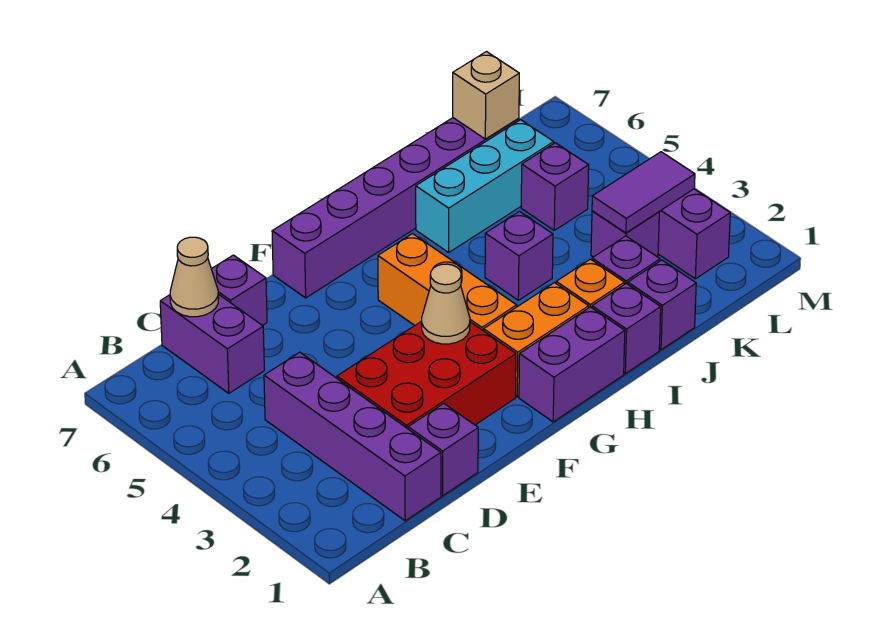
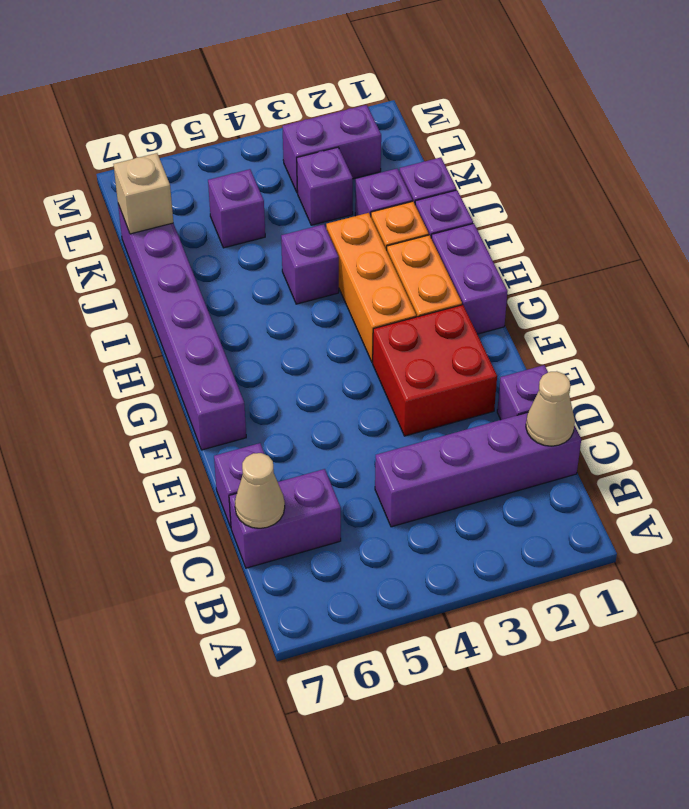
red brick D2:F3 level 1 -> red brick E2:F3 level 1
tan cone F3 level 2 -> tan cone C1 level 2
orange brick G3:G5 level 1 -> orange brick G3:I3 level 1
cyan brick I6:K6 level 1 -> none
purple tile K3:L3 level 2 -> none

